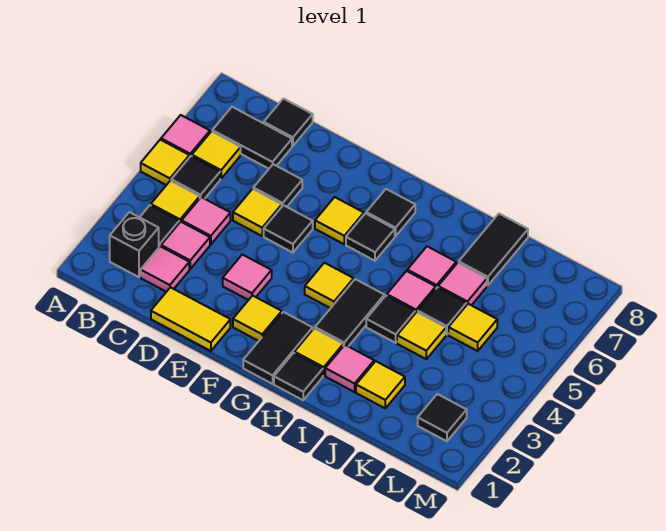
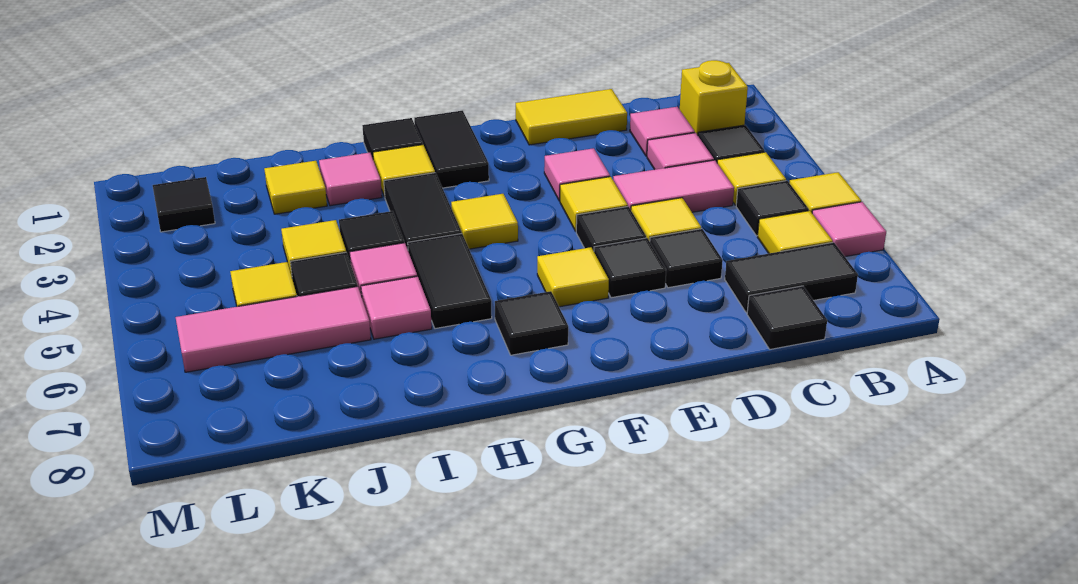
black brick B2 level 1 -> yellow brick B2 level 1
pink tile C4 level 1 -> pink tile C4:D4 level 1
yellow tile F2 level 1 -> yellow tile E4 level 1
black tile G6 level 1 -> black tile E6 level 1
pink tile J6 level 1 -> pink tile J6:L6 level 1
black tile J7:J8 level 1 -> black tile H5:H6 level 1

